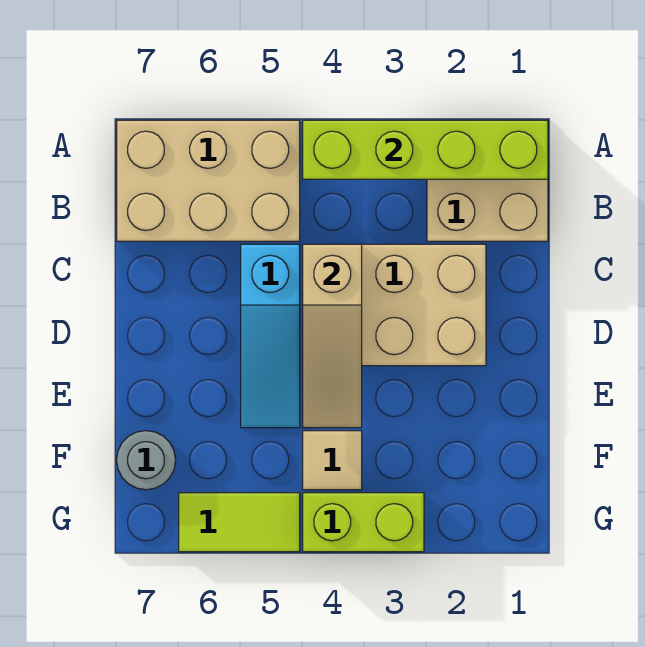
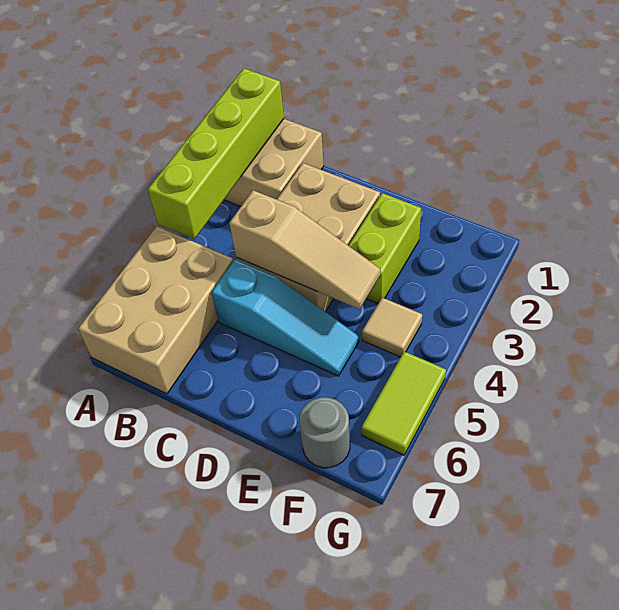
lime brick G3:G4 level 1 -> lime brick E2:E3 level 1

